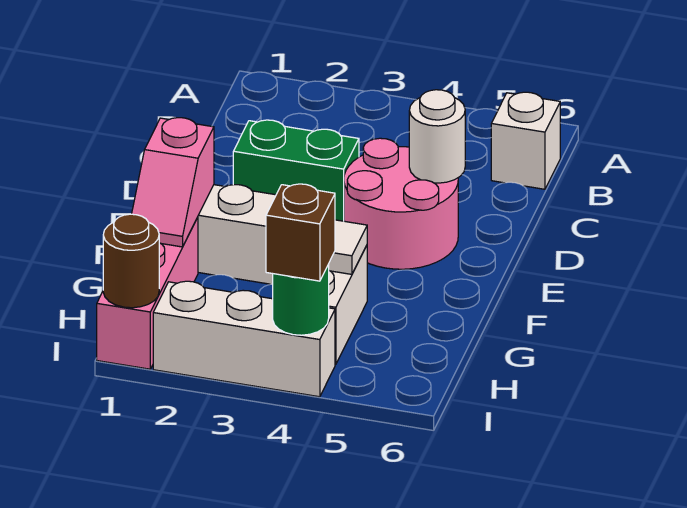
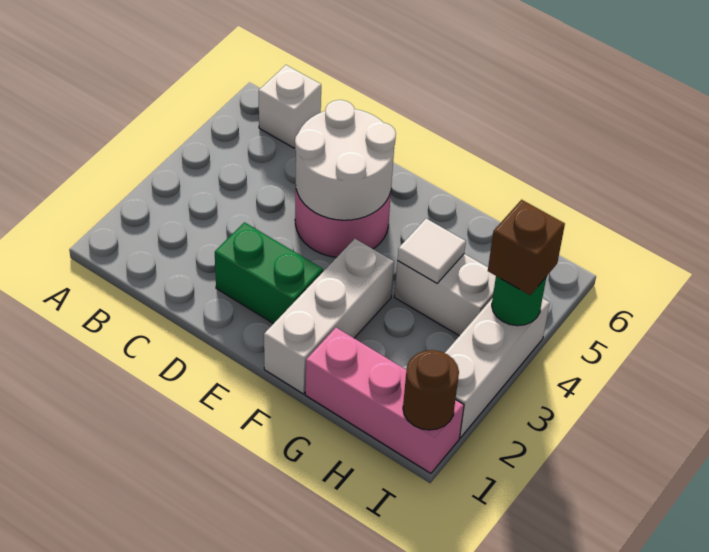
green brick D2:D3 level 1 -> green brick D2:E2 level 1
white round brick D5 level 2 -> white round brick D4:E5 level 2
pink slope F1:G1 level 2 top F -> none

